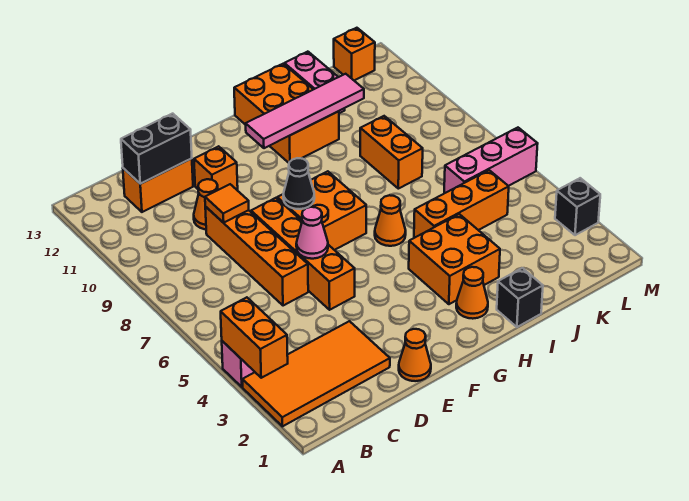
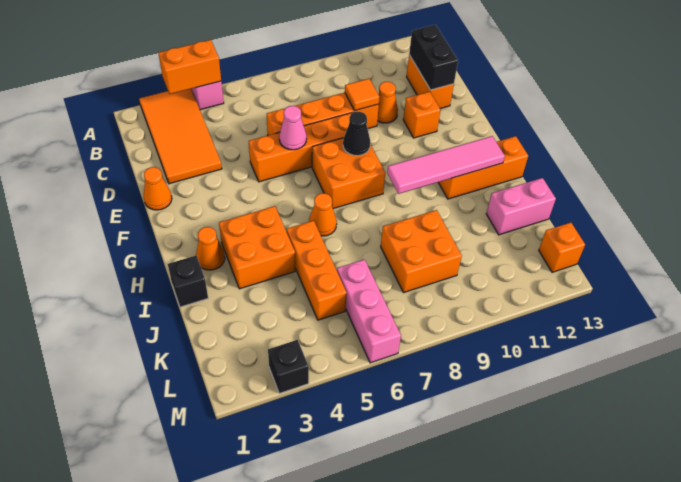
pink tile G11:J11 level 2 -> pink tile H9:H12 level 2
orange brick H11:I13 level 1 -> orange brick H11:H13 level 1
orange brick J8:J9 level 1 -> orange brick J8:K9 level 1

